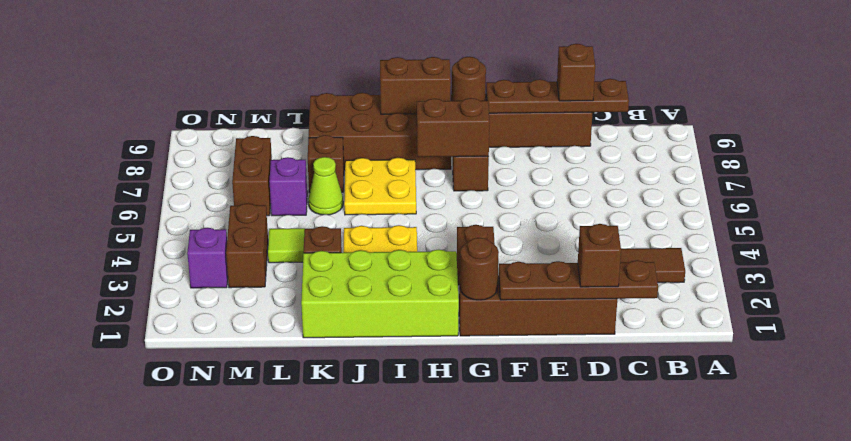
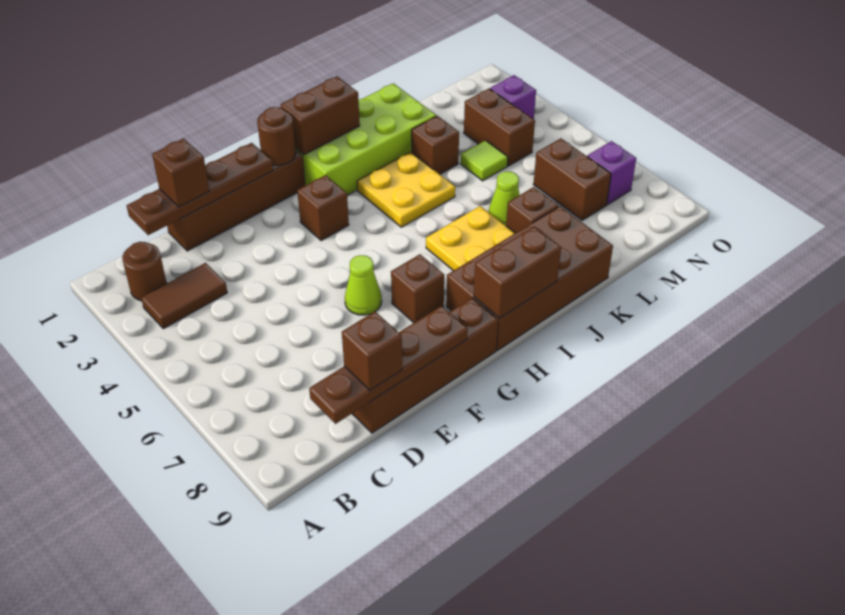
none -> lime cone F6 level 1
brown brick G7:H7 level 2 -> brown brick H1:I1 level 2
brown round brick G9 level 2 -> brown round brick B2 level 1
purple brick L6 level 1 -> purple brick N7 level 1

